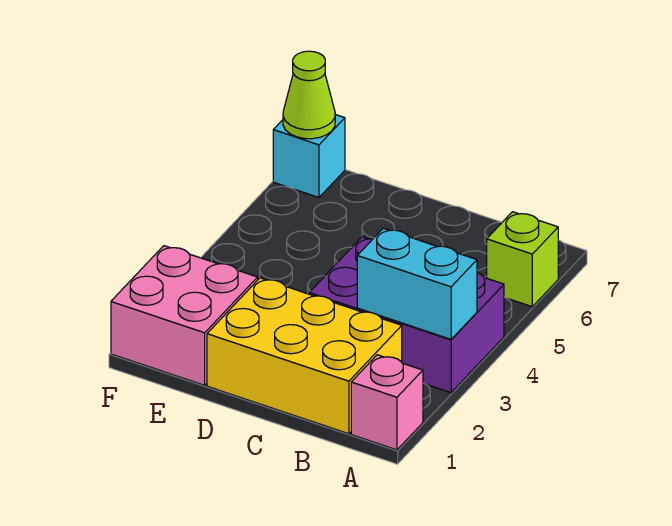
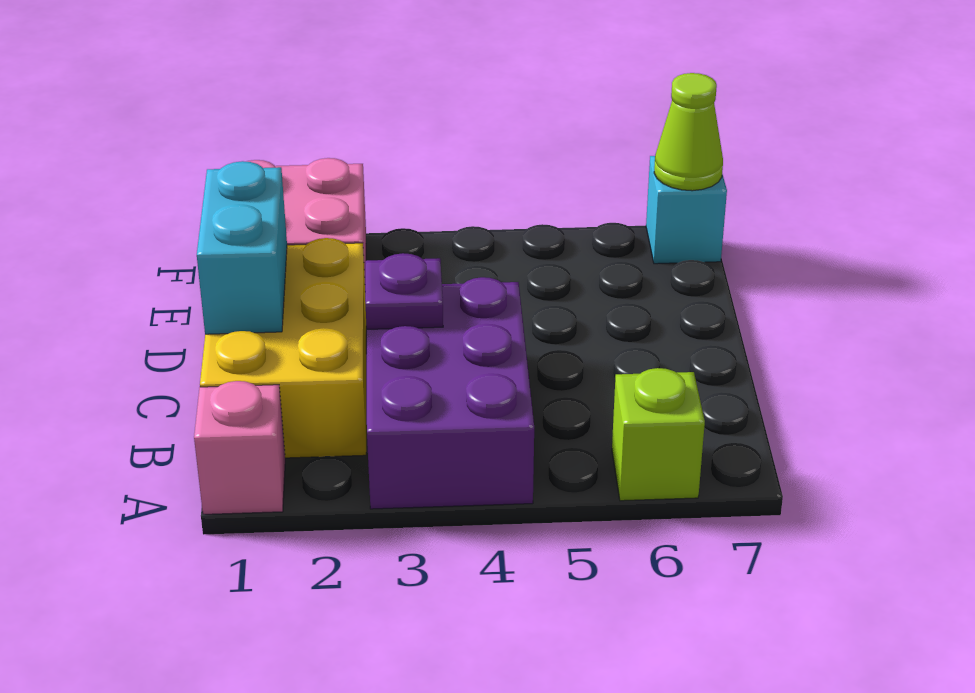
cyan brick A3:B3 level 2 -> cyan brick C1:D1 level 2
none -> purple plate C3 level 2

